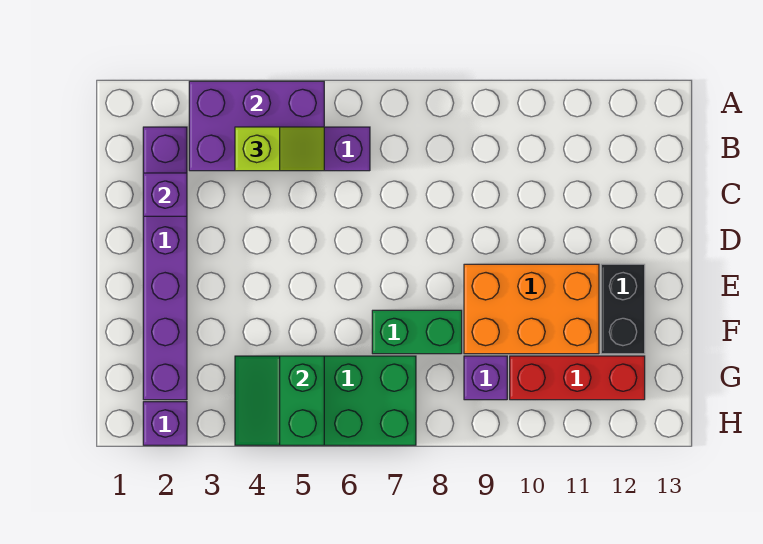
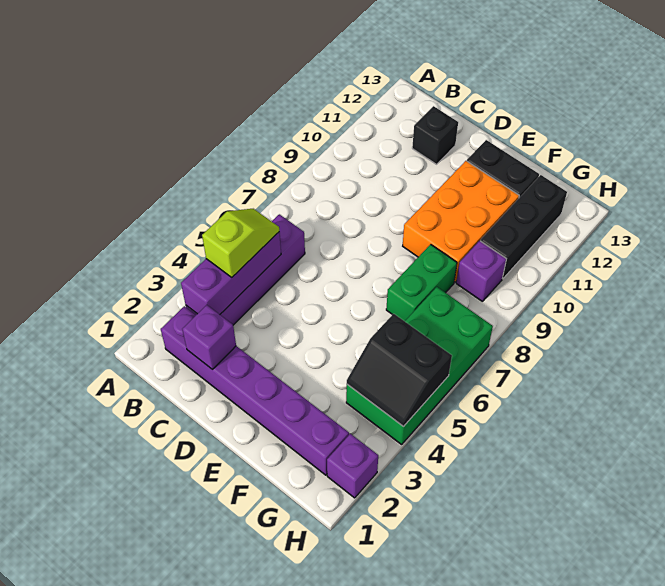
purple brick A3:B5 level 2 -> purple brick B3:B5 level 2
none -> black brick C12 level 1
green slope G4:H5 level 2 top 5 -> black slope G4:H5 level 2 top 5
red brick G10:G12 level 1 -> black brick G10:G12 level 1

